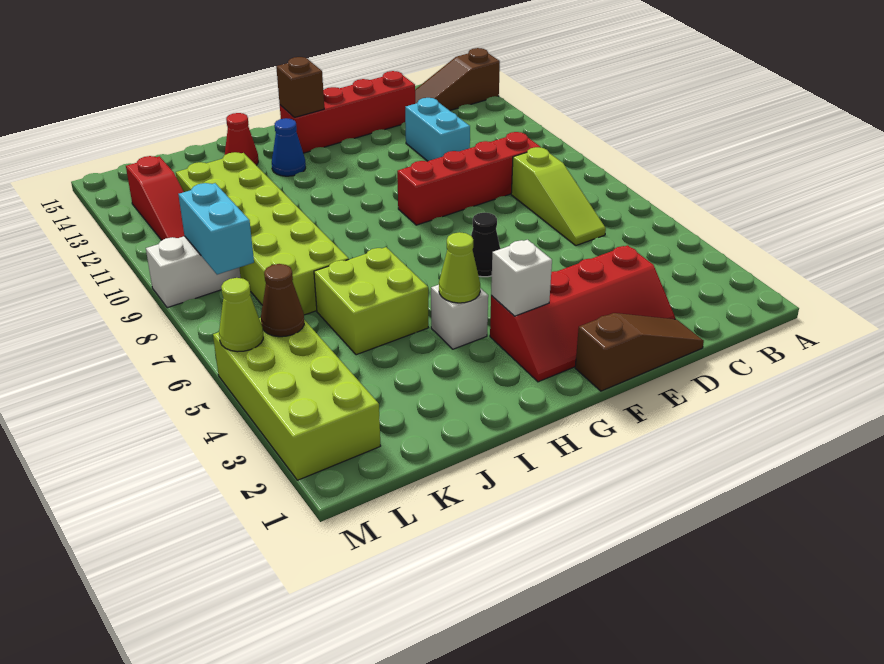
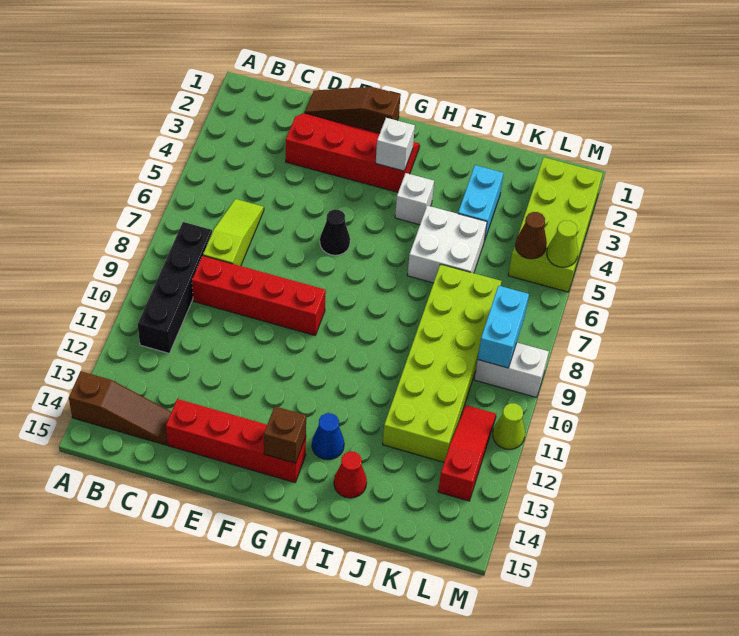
none -> black brick B8:B11 level 1
cyan brick D11:D12 level 1 -> cyan brick J3:J4 level 1
lime cone H4 level 2 -> lime cone M11 level 1
lime brick I5:J6 level 1 -> white brick I5:J6 level 1

